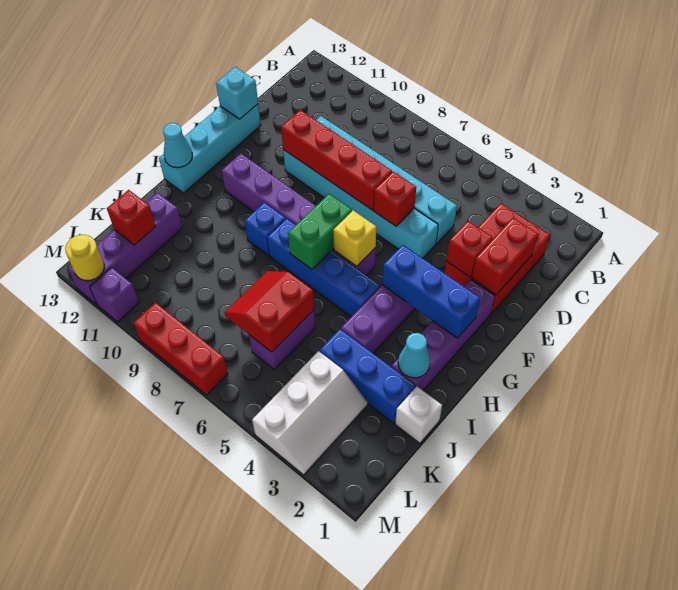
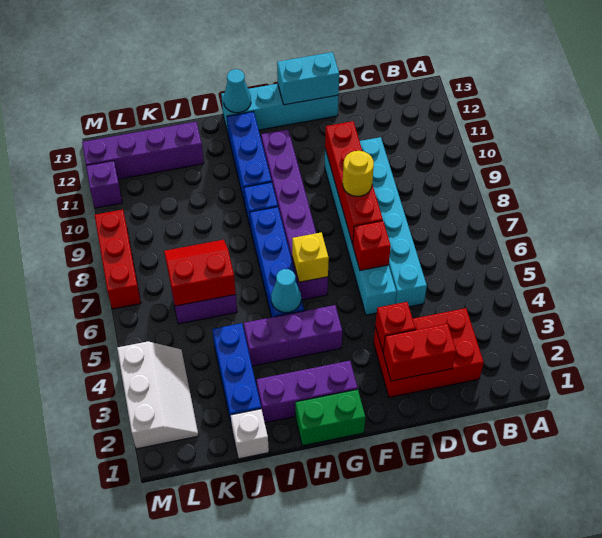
cyan brick E13 level 2 -> cyan brick E13:F13 level 2
purple brick F2:I2 level 1 -> purple brick G2:I2 level 1
blue brick G2:G4 level 2 -> blue brick H10:H12 level 1
green brick G7:H7 level 2 -> green brick G1:H1 level 1
cyan cone I2 level 2 -> cyan cone H5 level 2
white slope K3:M4 level 1 top 4 -> white slope L2:M4 level 1 top M
red brick K12 level 2 -> none
yellow round brick M12 level 2 -> yellow round brick E8 level 3

